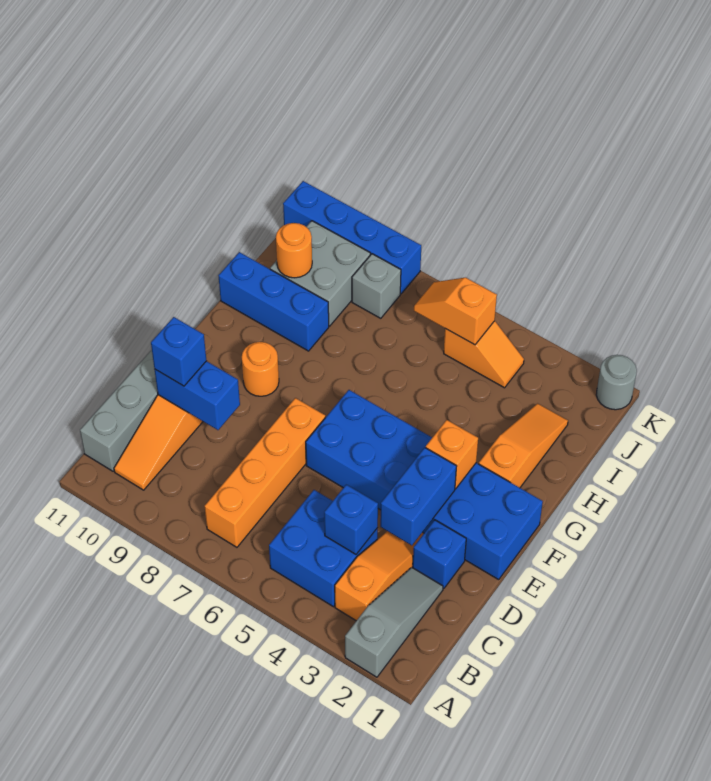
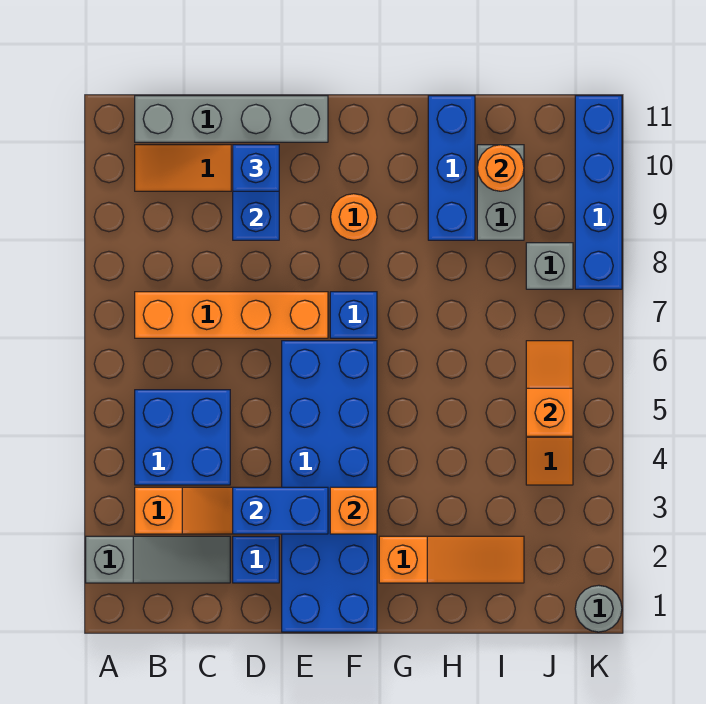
blue brick C4 level 2 -> blue brick F7 level 1
grey brick I9:J10 level 1 -> grey brick I9:I10 level 1

